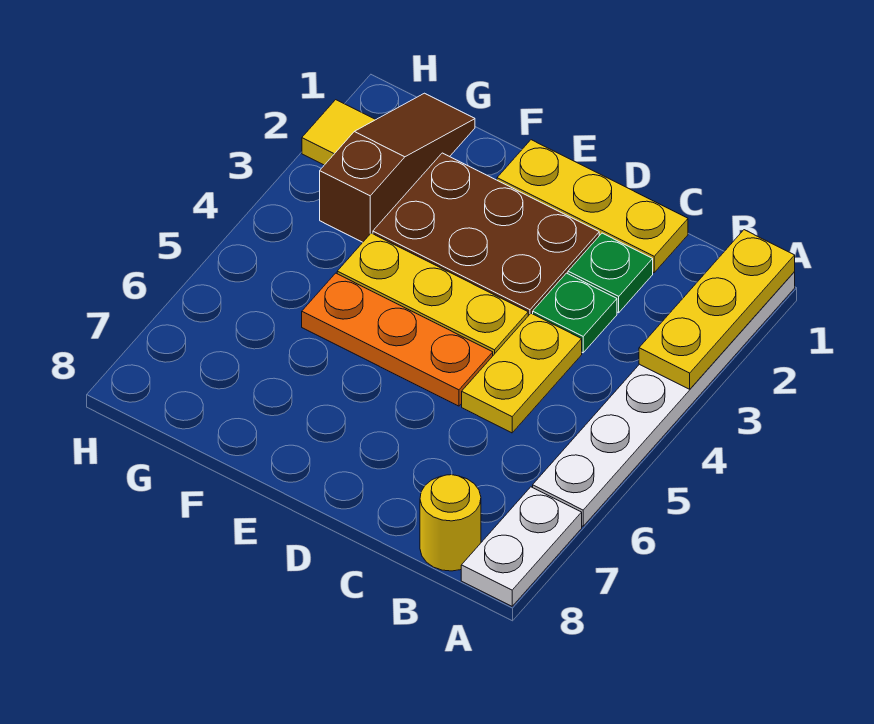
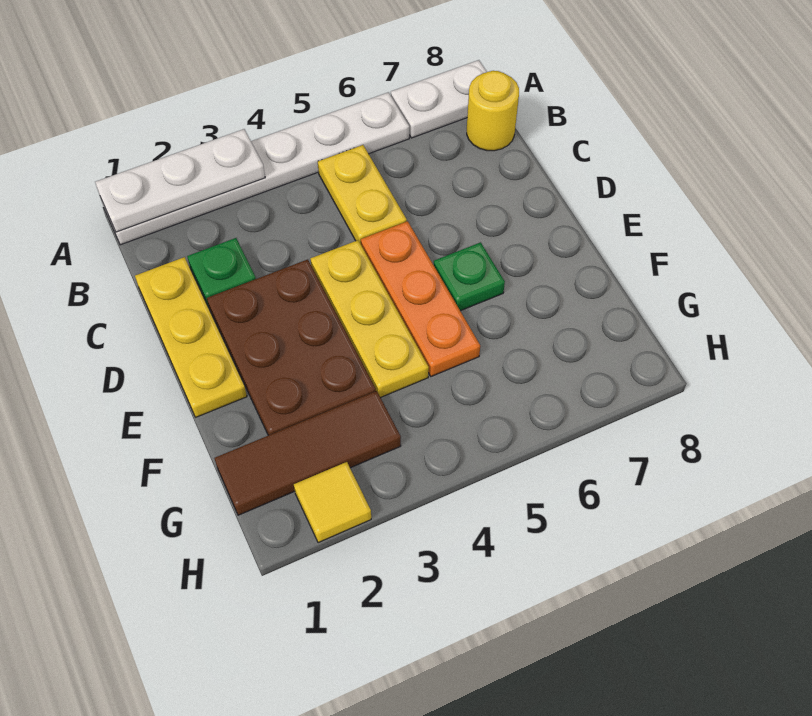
yellow plate A1:A3 level 2 -> white plate A1:A3 level 2
green plate C3 level 1 -> green plate E6 level 1
yellow plate C4:C5 level 1 -> yellow plate B5:C5 level 1
brown slope G1:G3 level 1 top 3 -> brown tile G1:G3 level 1

